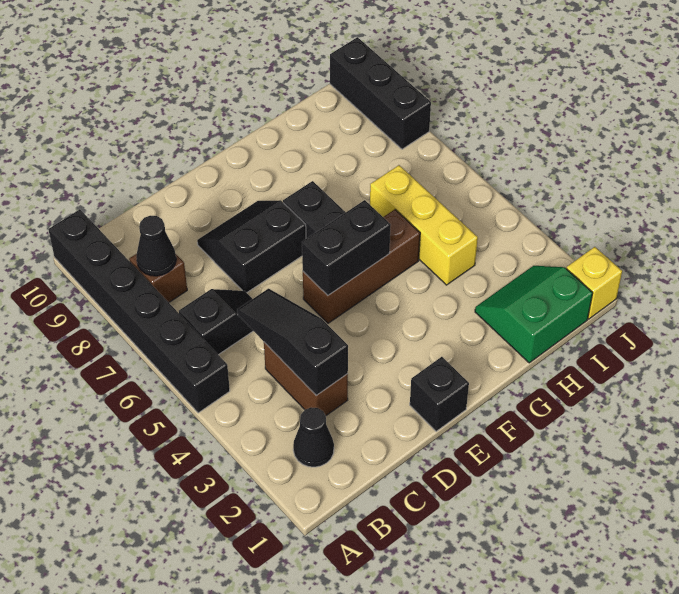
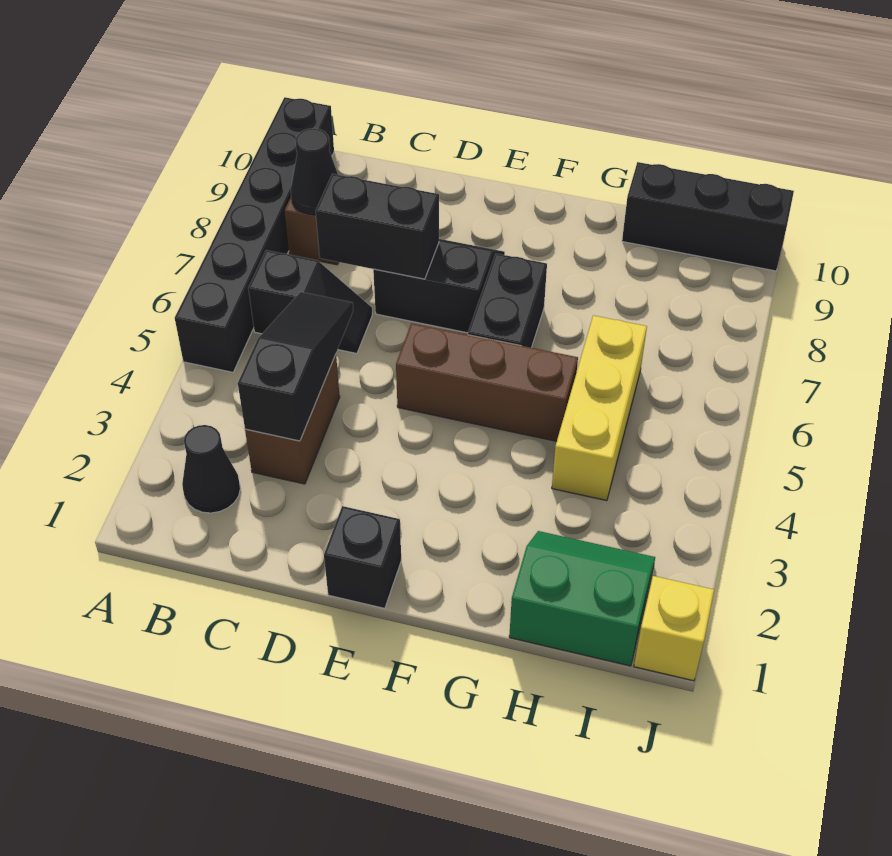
black brick E5:F5 level 2 -> black brick C7:D7 level 2
black brick J8:J10 level 1 -> black brick H10:J10 level 1

